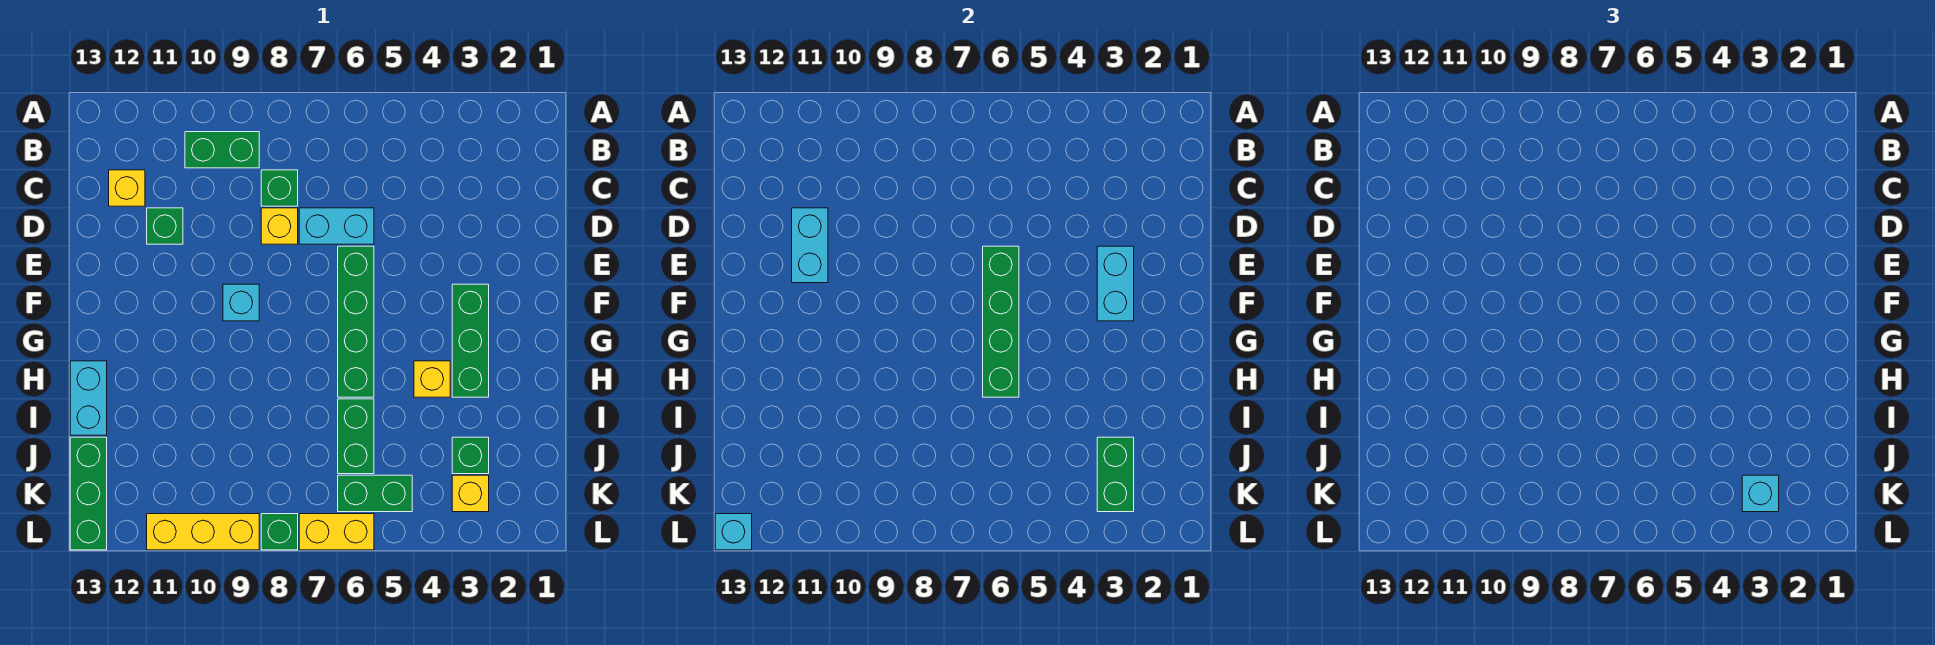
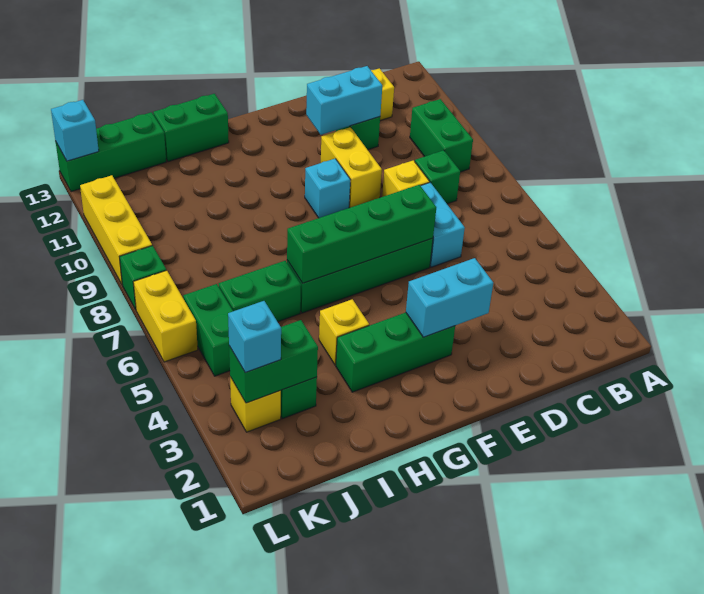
none -> yellow brick E9:E10 level 1
cyan brick H13:I13 level 1 -> green brick H13:I13 level 1

